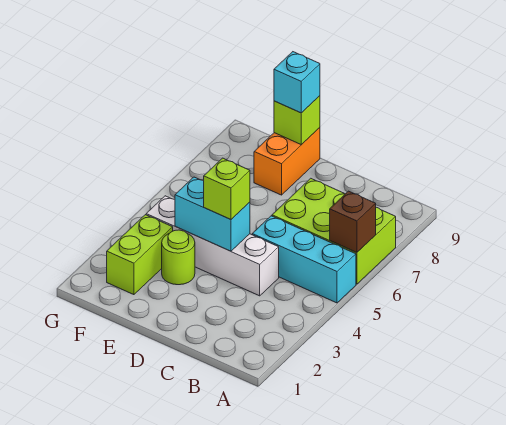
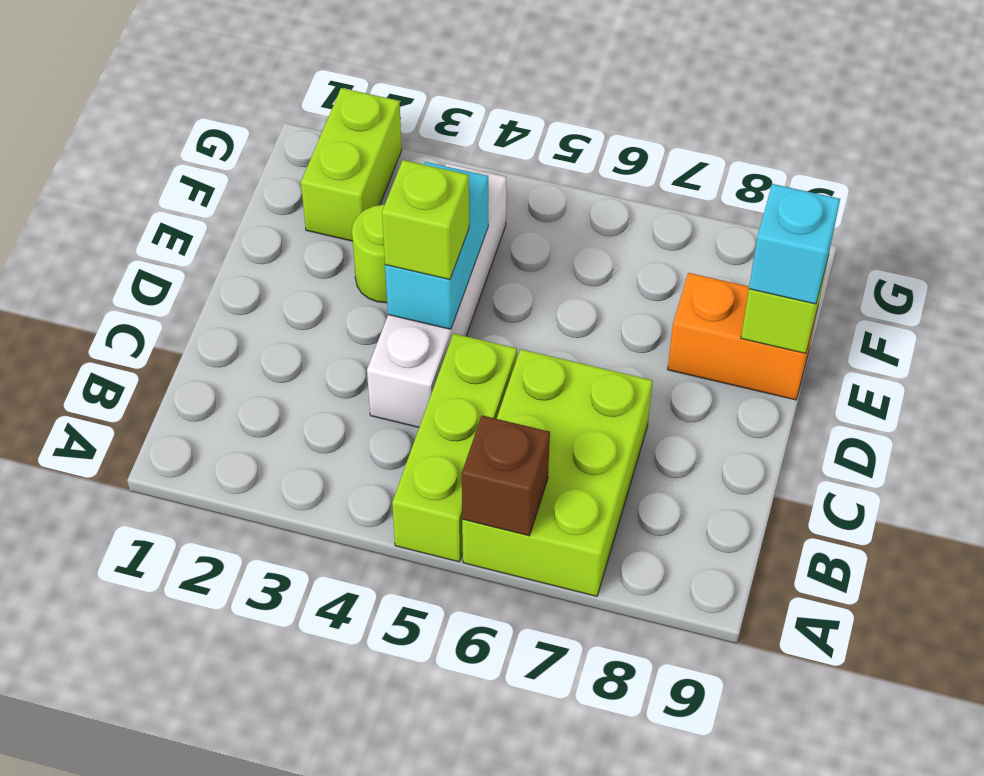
cyan brick A5:C5 level 1 -> lime brick A5:C5 level 1
lime brick F2:F3 level 1 -> lime brick F2:G2 level 1

